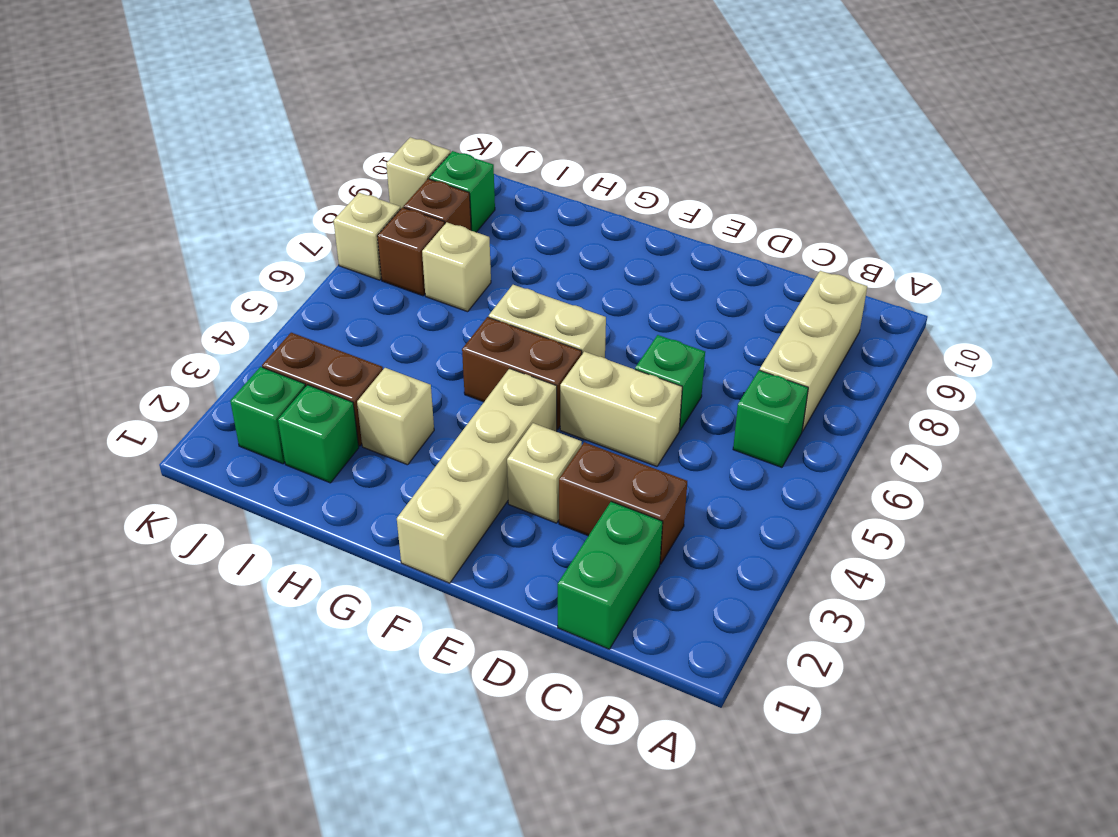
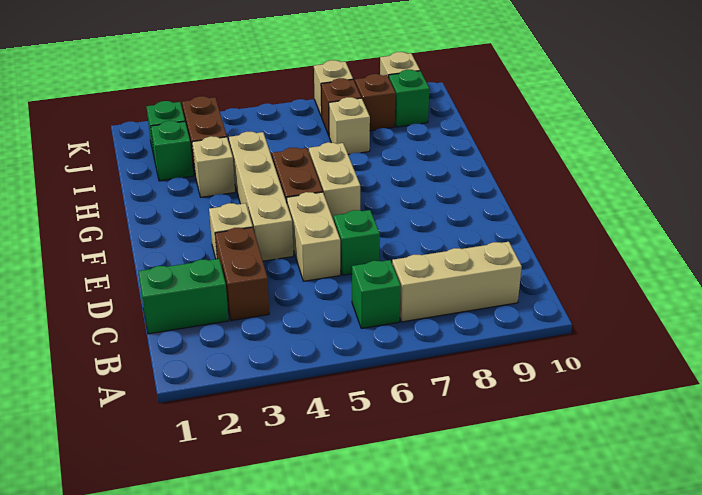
tan brick F1:F4 level 1 -> tan brick E4:H4 level 1

